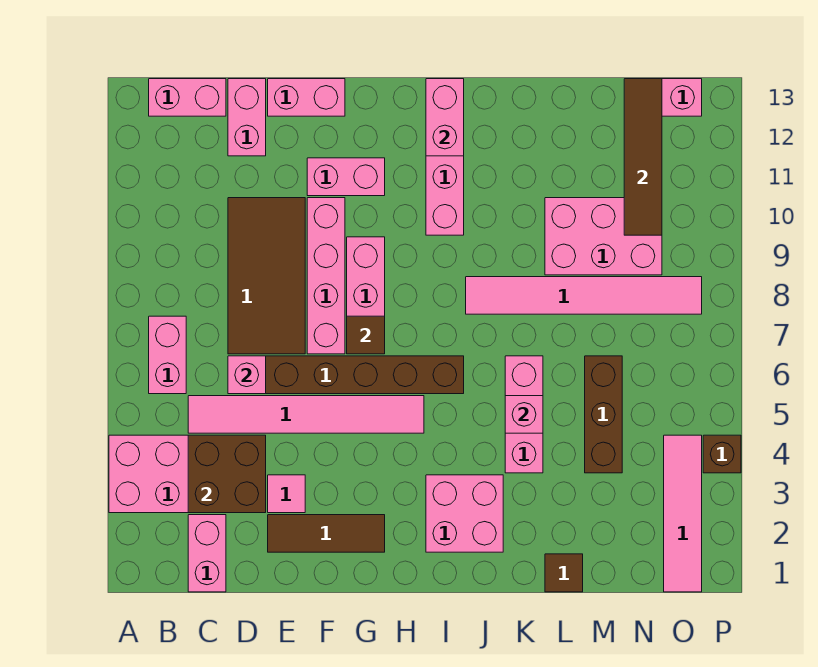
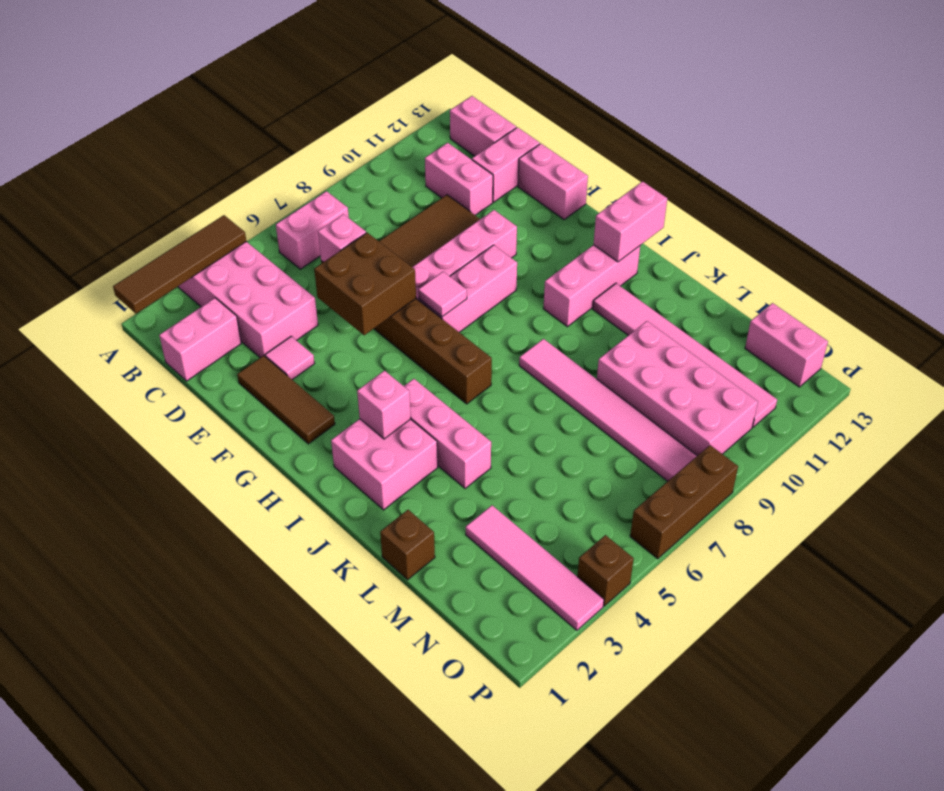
brown brick C3:D4 level 2 -> brown brick E5:F6 level 2
pink tile C5:H5 level 1 -> pink tile J11:O11 level 1
pink brick F11:G11 level 1 -> pink brick C11:D11 level 1
brown tile G7 level 2 -> pink tile G7 level 2
pink brick K4:K6 level 1 -> pink brick I4:K4 level 1
pink brick K5 level 2 -> pink brick I3 level 2
brown tile L1 level 1 -> brown brick L1 level 1
pink brick L9:N10 level 1 -> pink brick L9:O10 level 1
brown brick M4:M6 level 1 -> brown brick P6:P8 level 1
brown tile N10:N13 level 2 -> brown tile A1:A4 level 2
pink tile O1:O4 level 1 -> pink tile M3:P3 level 1

